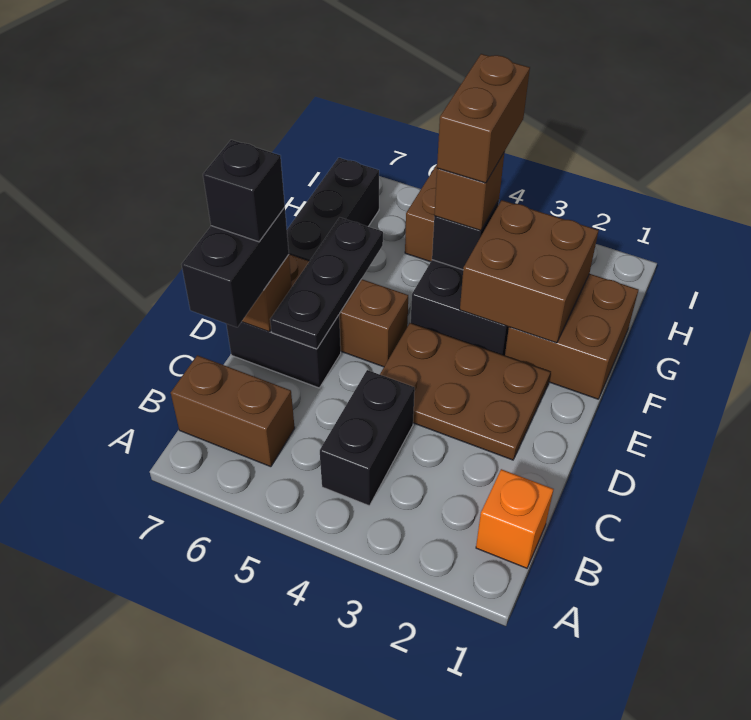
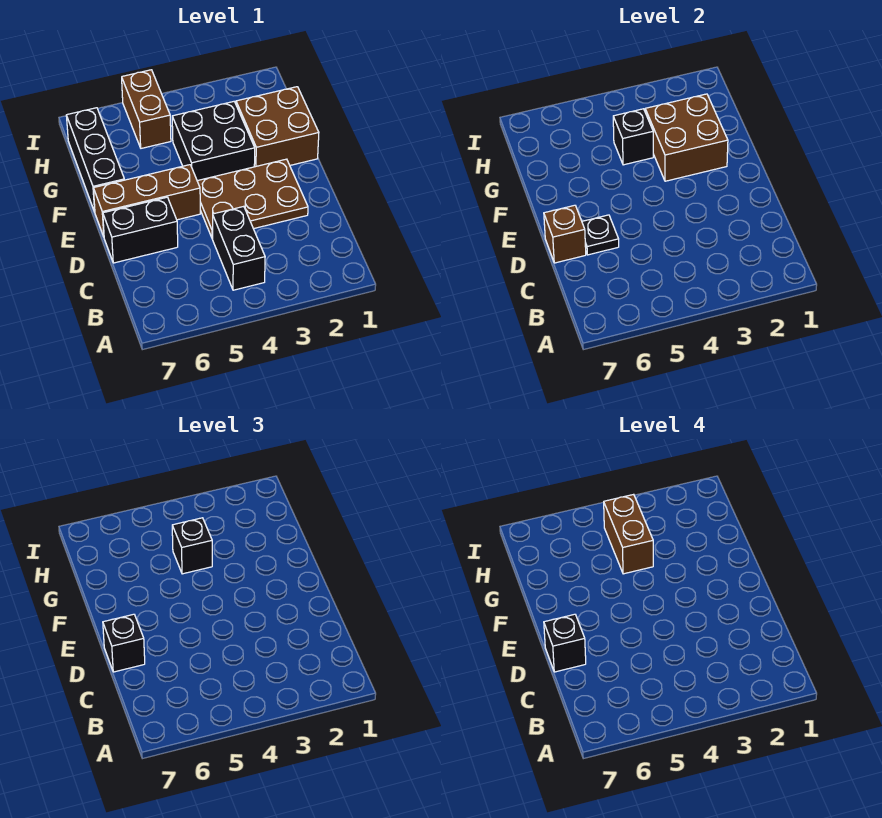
orange brick B1 level 1 -> none
brown brick B6:B7 level 1 -> none
black brick C7:D7 level 3 -> black brick D7 level 3
black plate D6:F6 level 2 -> black plate D6 level 2
brown brick G4 level 3 -> black brick G4 level 3

